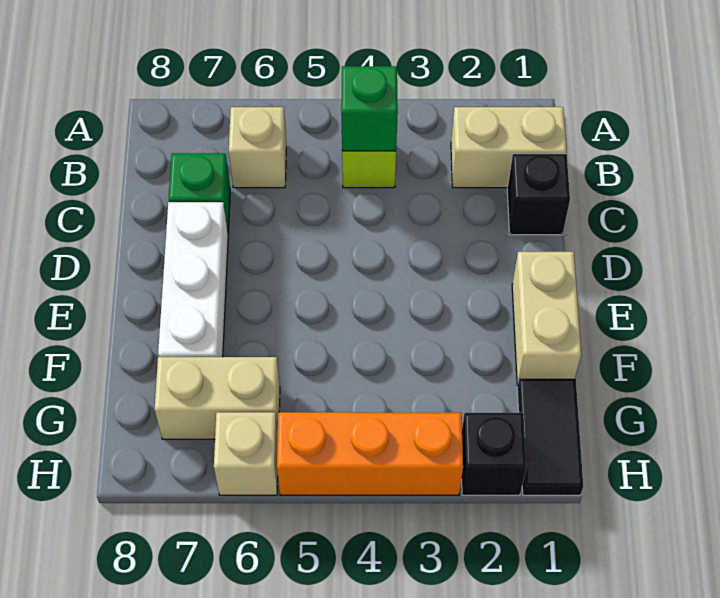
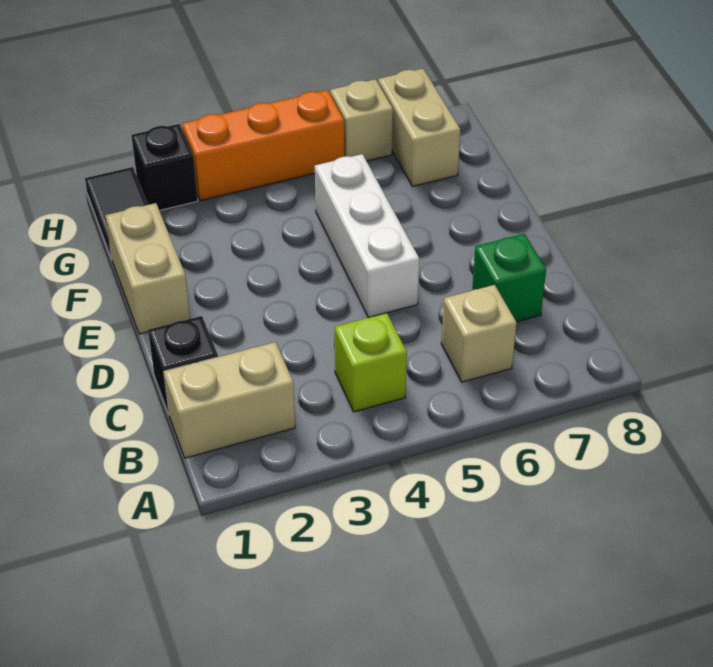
green brick B4 level 2 -> none
white brick D7:F7 level 1 -> white brick D5:F5 level 1
tan brick G6:G7 level 1 -> tan brick G7:H7 level 1

